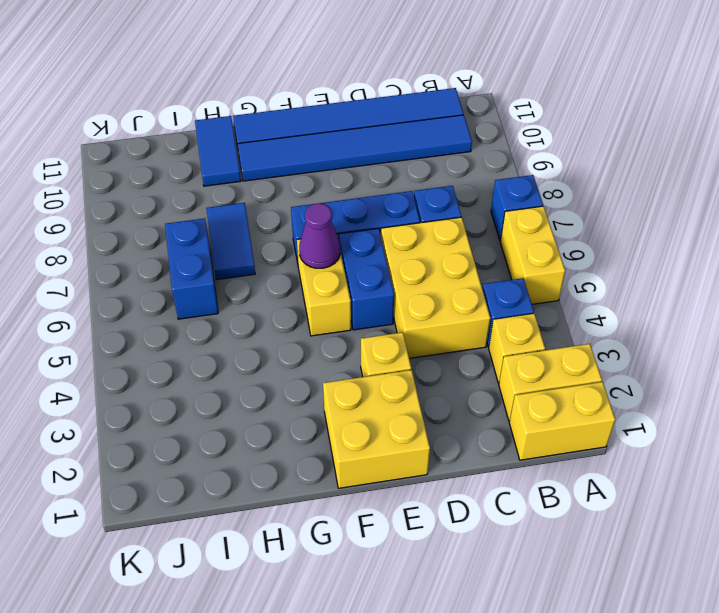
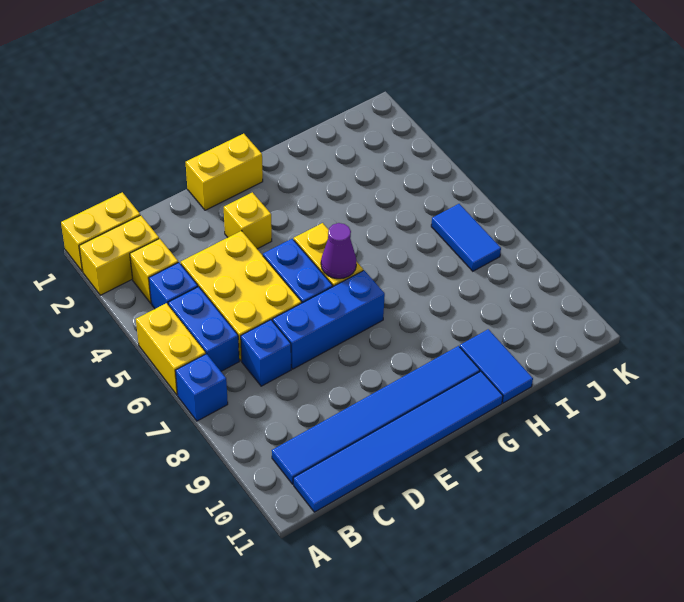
yellow brick E1:F2 level 1 -> yellow brick E1:F1 level 1
blue tile H7:H8 level 1 -> blue tile J6:J7 level 1
blue brick I6:I7 level 1 -> blue brick B5:B6 level 1

